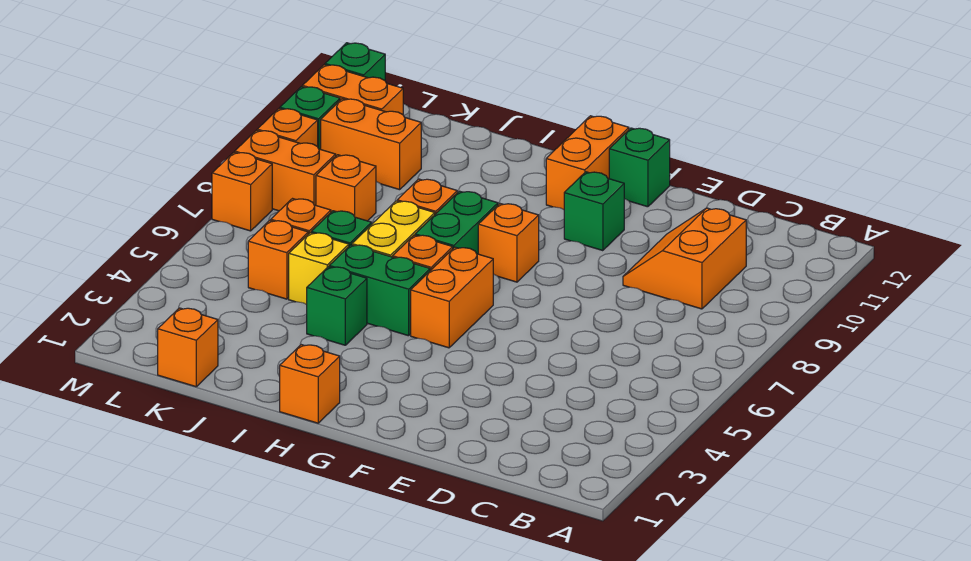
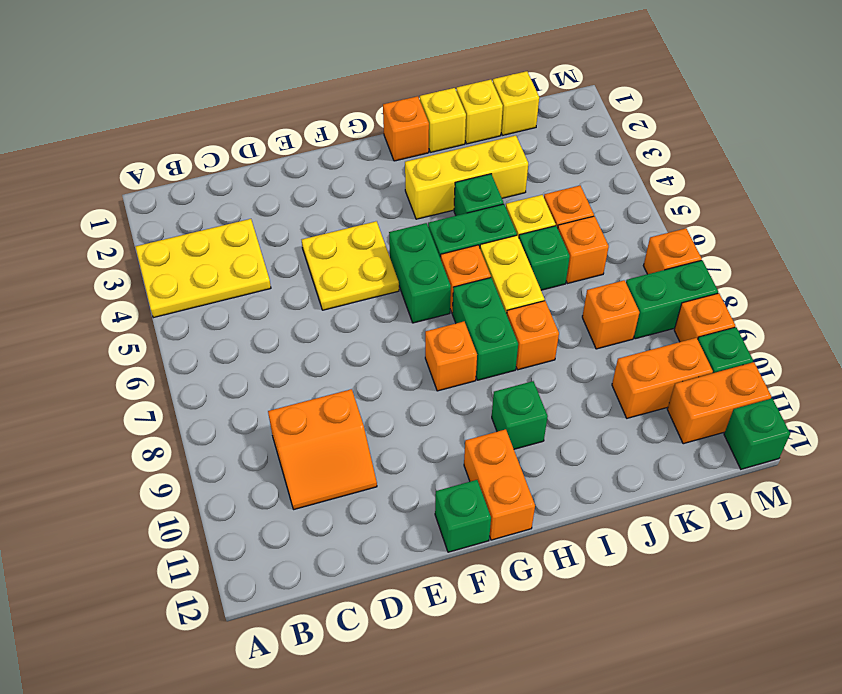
none -> yellow plate A3:C4 level 1
orange slope C9:D10 level 1 top C -> orange slope C9:D10 level 1 top 9
none -> yellow plate E4:F5 level 1
green brick F10 level 1 -> green brick H10 level 1
orange brick G5:G6 level 1 -> green brick G5:G6 level 1
none -> yellow brick H3:J3 level 1
none -> yellow brick I1 level 1
none -> yellow brick J1 level 1
orange brick K1 level 1 -> yellow brick K1 level 1
orange brick L8:M8 level 1 -> green brick L8:M8 level 1

